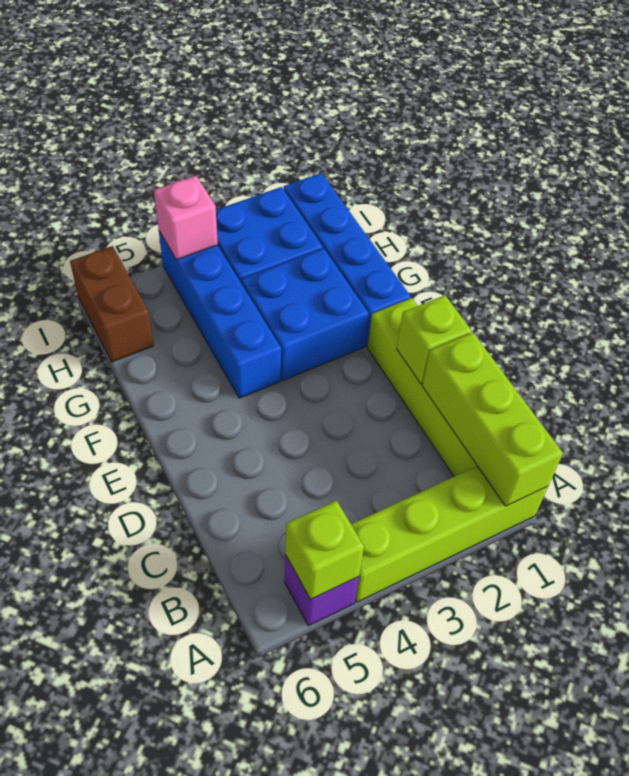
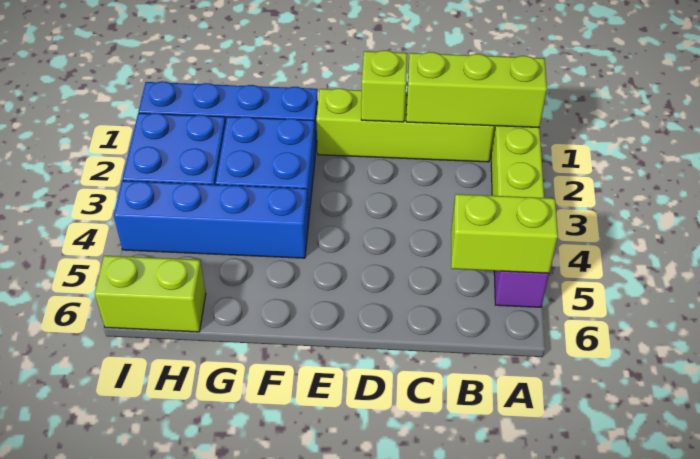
lime brick A5 level 2 -> lime brick A5:B5 level 2
brown brick H6:I6 level 1 -> lime brick H6:I6 level 1
pink brick I4 level 2 -> none

